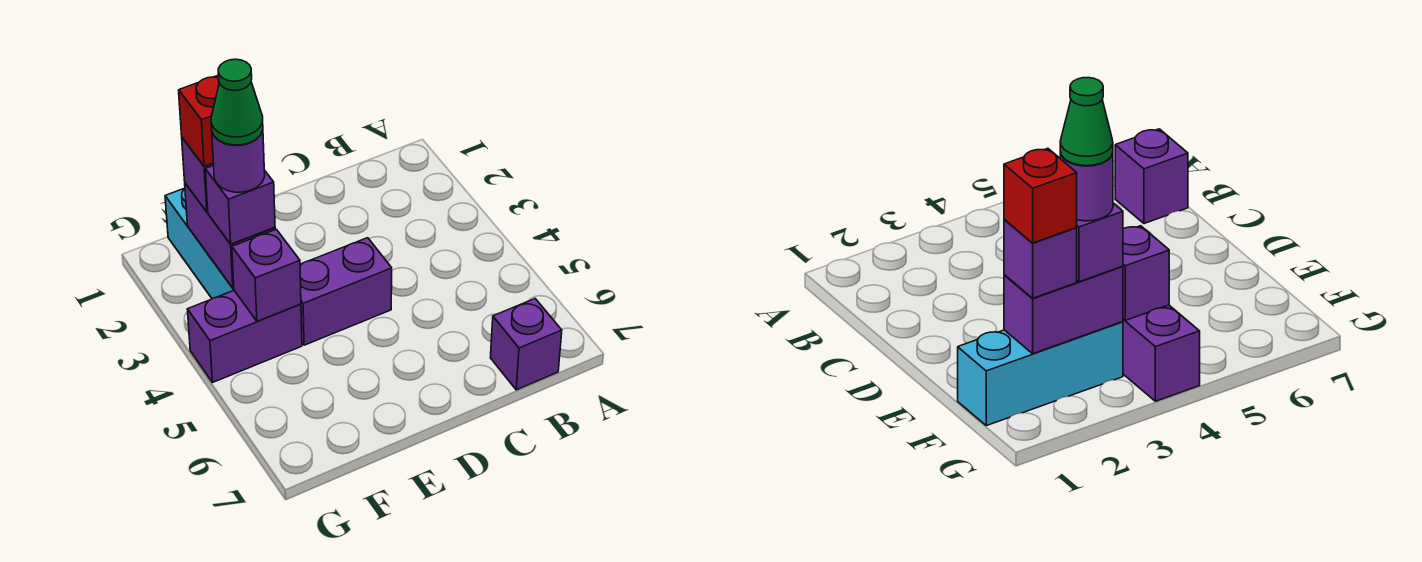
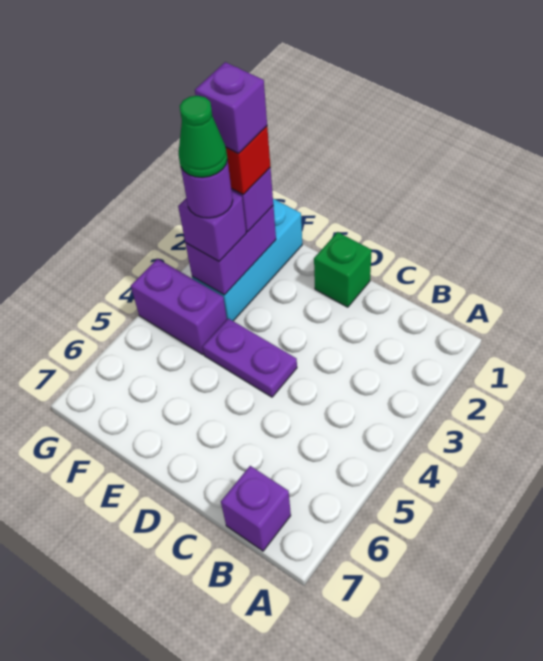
none -> green brick D1 level 1
purple brick D4:E4 level 1 -> purple plate D4:E4 level 1
purple brick F4 level 2 -> purple brick F2 level 5

